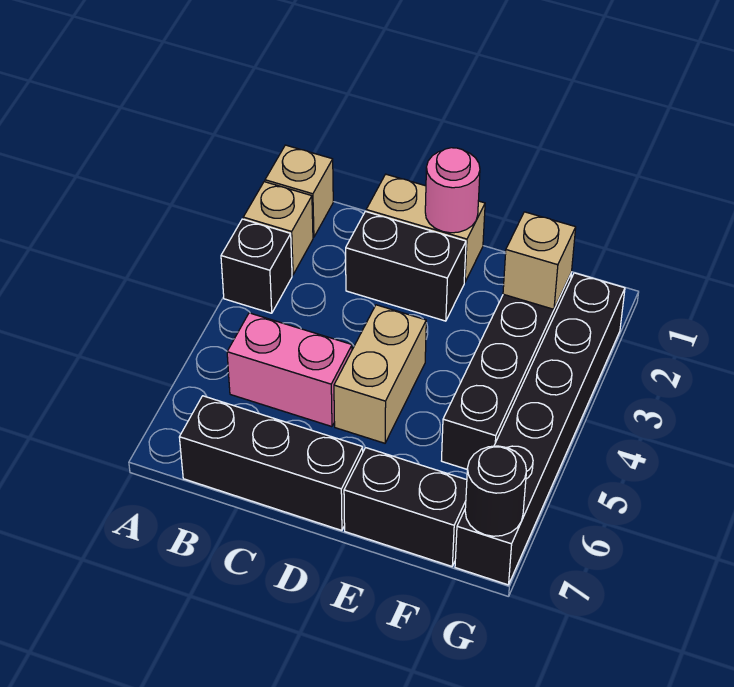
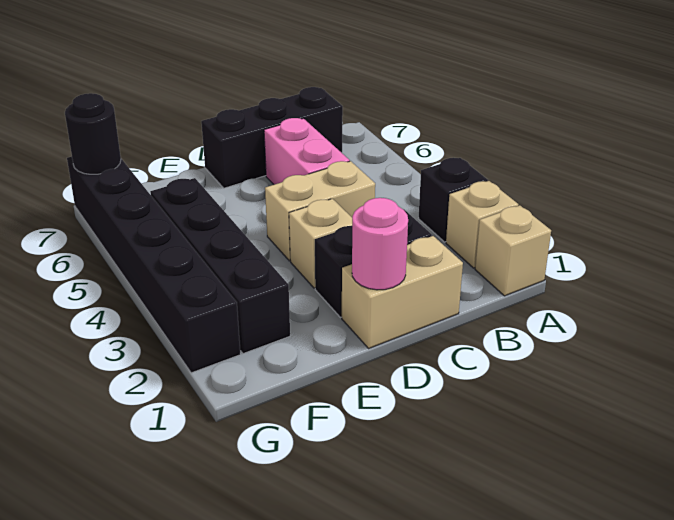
pink brick B5:C5 level 1 -> pink brick C5:C6 level 1
tan brick D4:D5 level 1 -> tan brick C4:D4 level 1
black brick E7:F7 level 1 -> none
tan brick F2 level 2 -> tan brick D3 level 1

